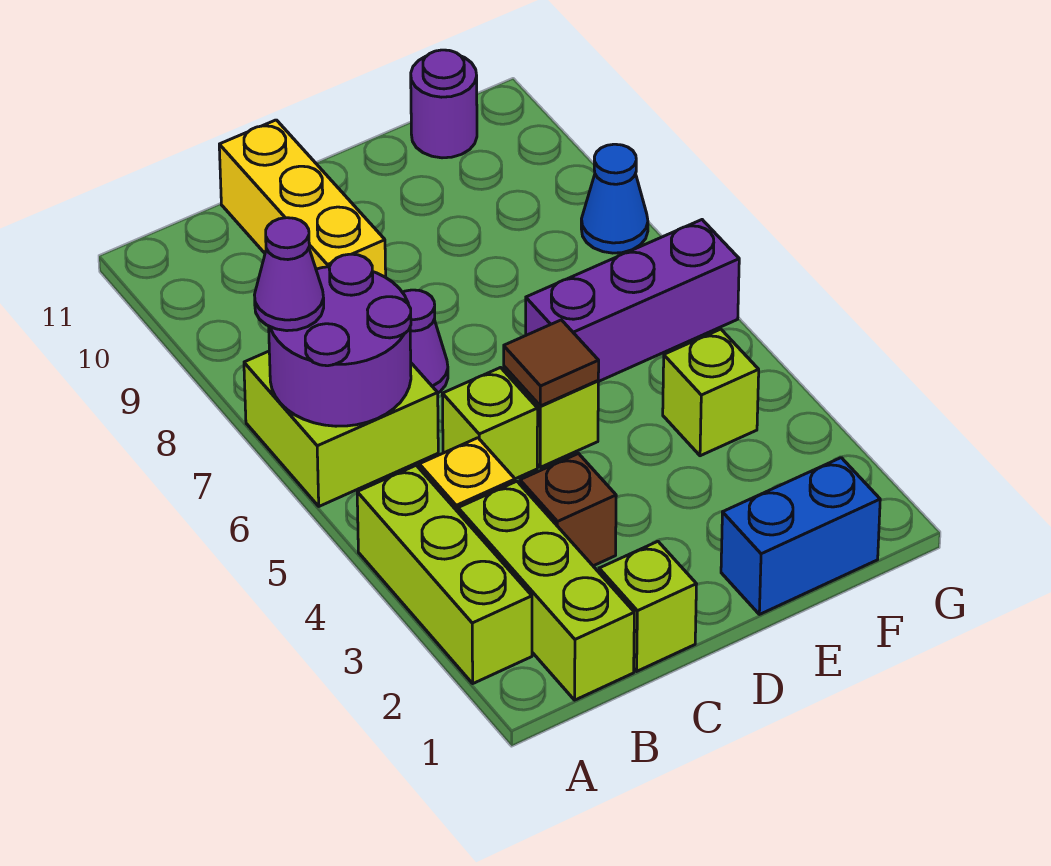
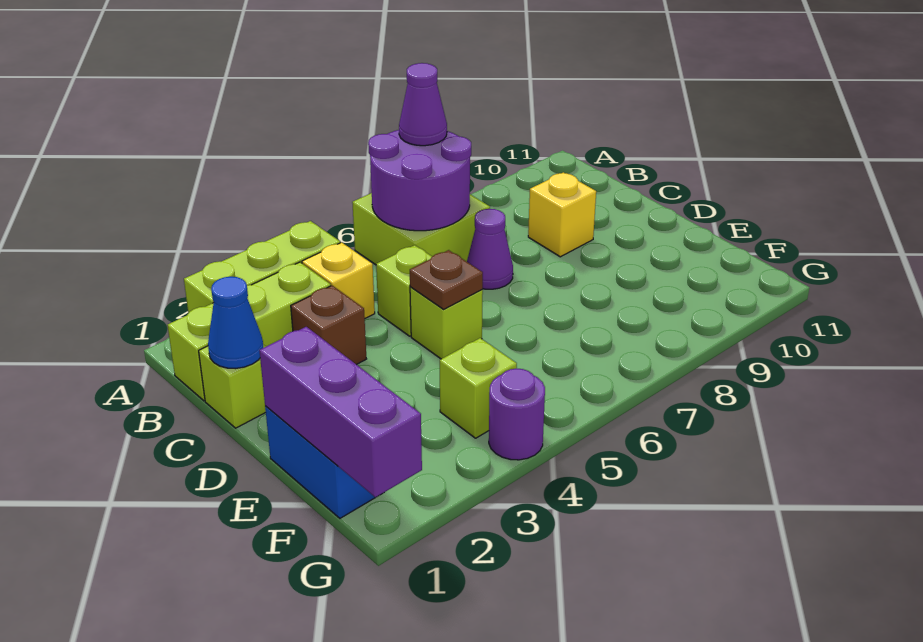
yellow brick C9:C11 level 1 -> yellow brick C9 level 1
brown tile D5 level 2 -> brown plate D5 level 2
purple brick E6:G6 level 1 -> purple brick E1:G1 level 2
purple round brick F11 level 1 -> purple round brick G4 level 1
blue cone G8 level 1 -> blue cone C1 level 2

